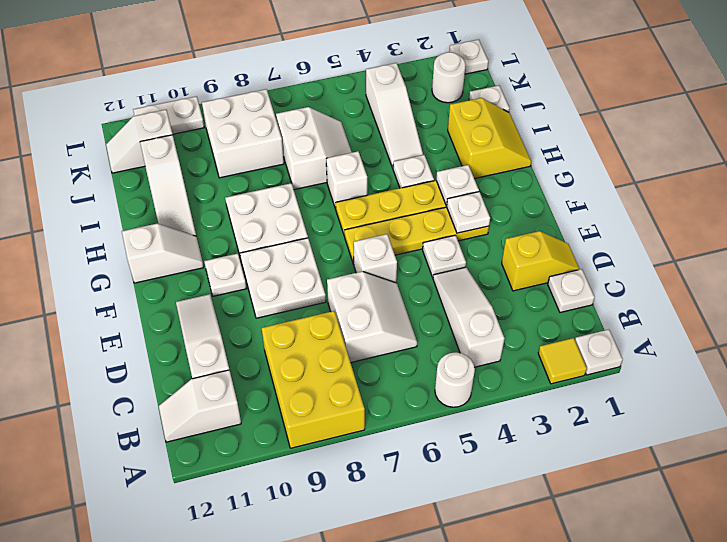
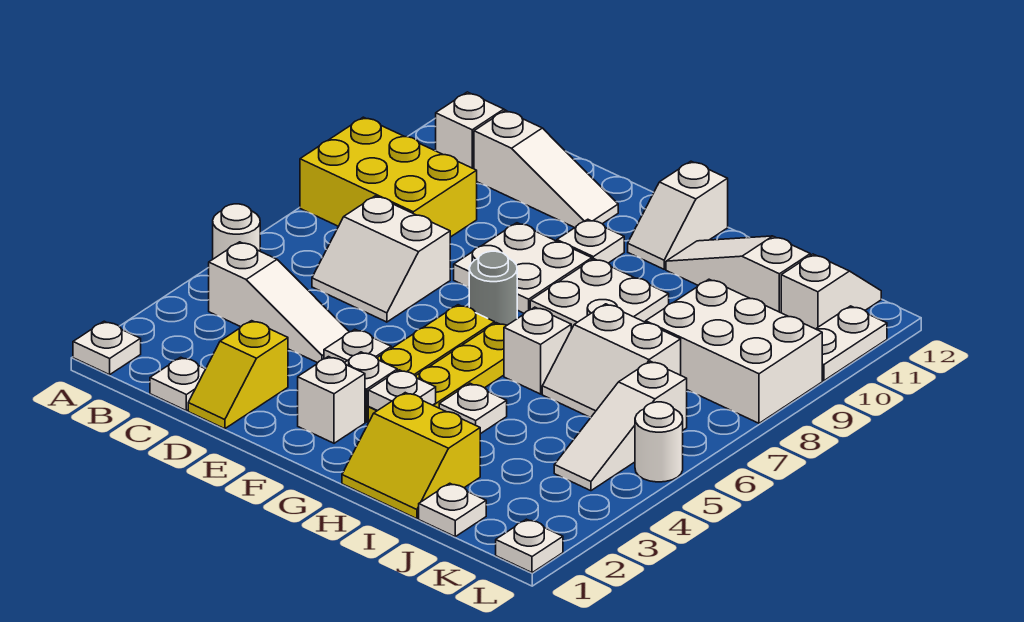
yellow tile A2 level 1 -> none
white brick E6 level 1 -> white brick F2 level 1
none -> grey round brick F7 level 1
white slope I4:K4 level 1 top K -> white slope K4:K6 level 1 top 6
white brick J8:K9 level 1 -> white brick J8:L9 level 1
white round brick K2 level 1 -> white round brick L5 level 1

